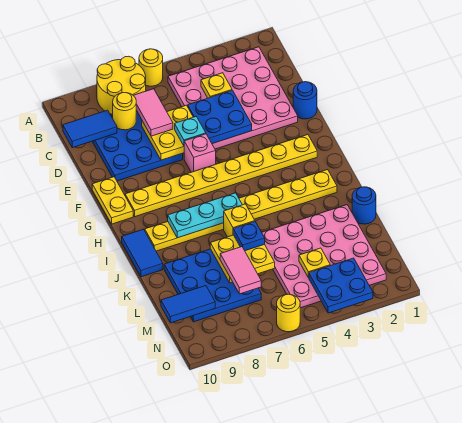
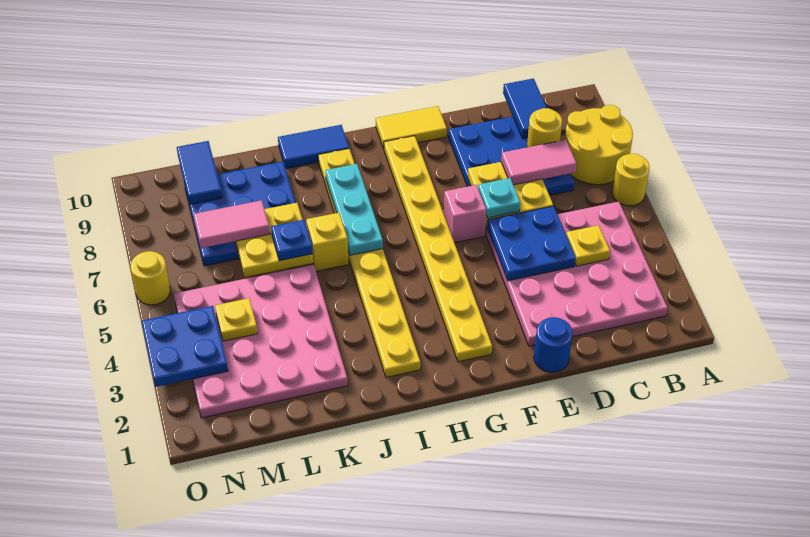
yellow plate F10:G10 level 1 -> yellow tile F10:G10 level 1
blue round brick K1 level 1 -> none

